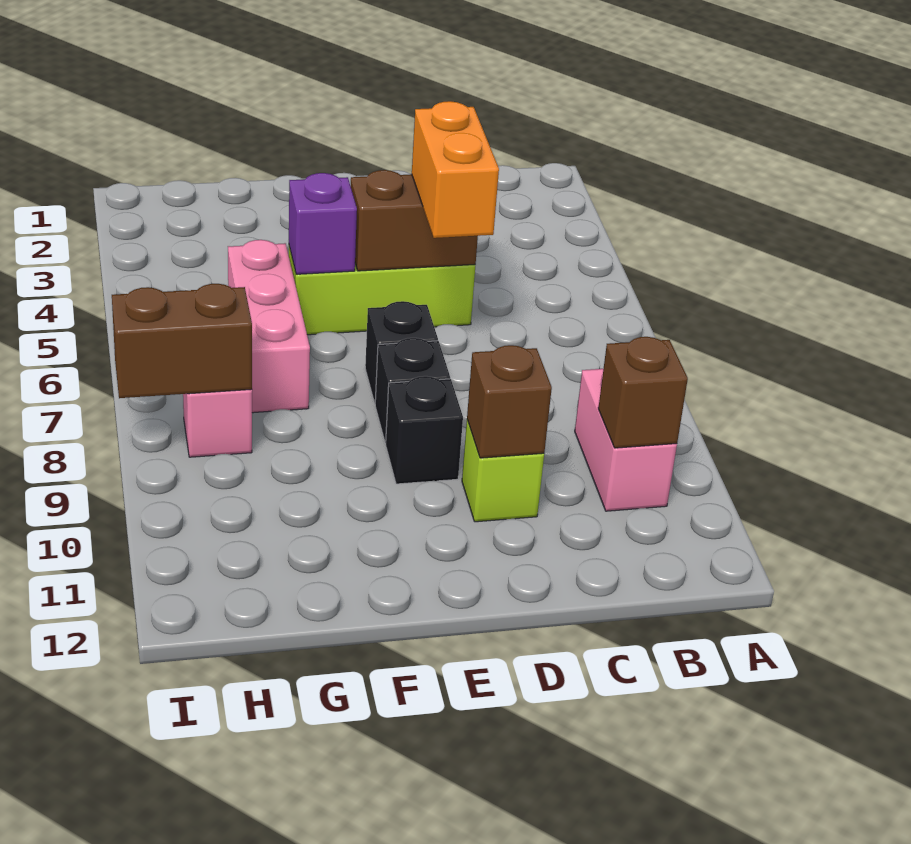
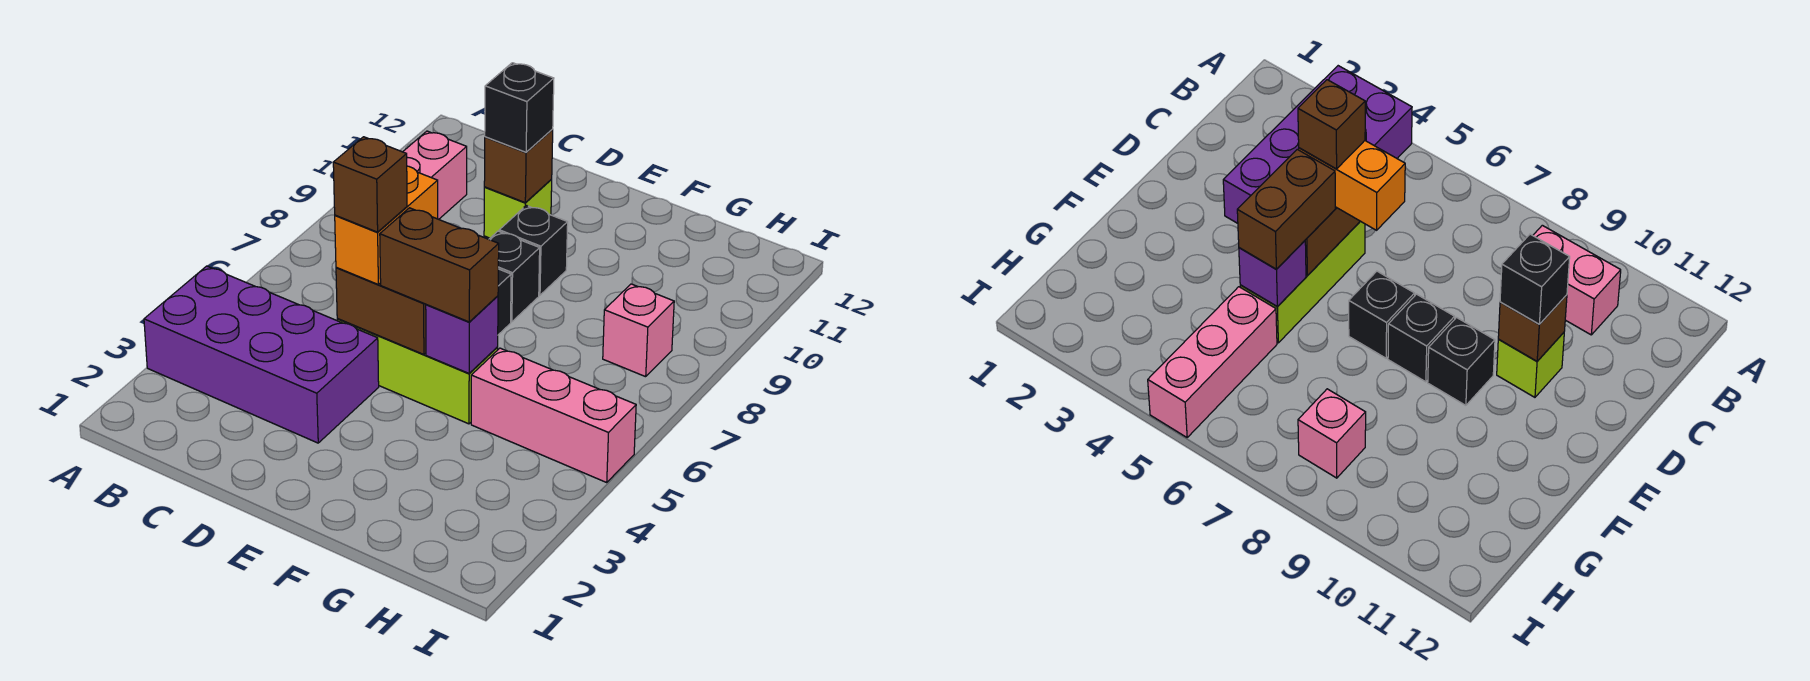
none -> purple brick A3:D4 level 1
brown brick B10 level 2 -> brown brick D5 level 4
none -> black brick D10 level 3
pink brick G5:G7 level 1 -> pink brick G5:I5 level 1
brown brick H8:I8 level 2 -> brown brick E5:F5 level 3

